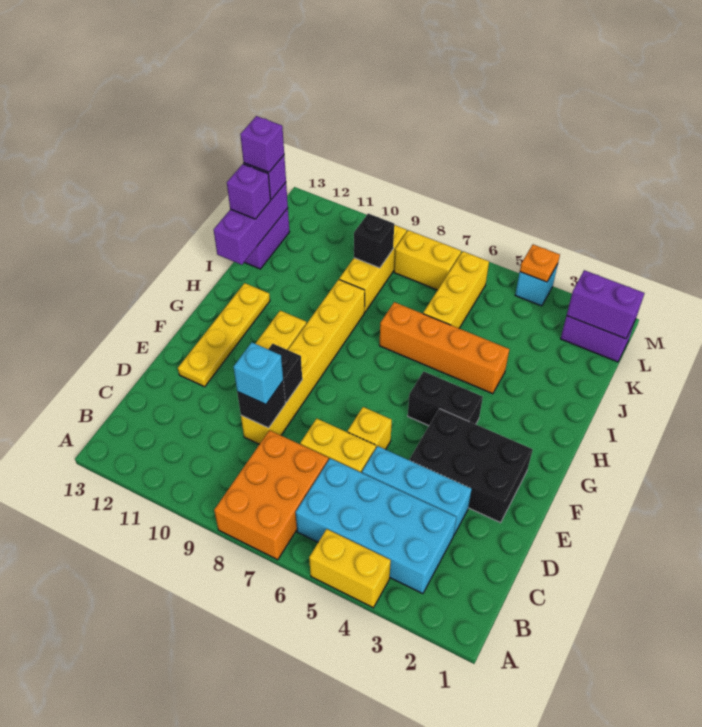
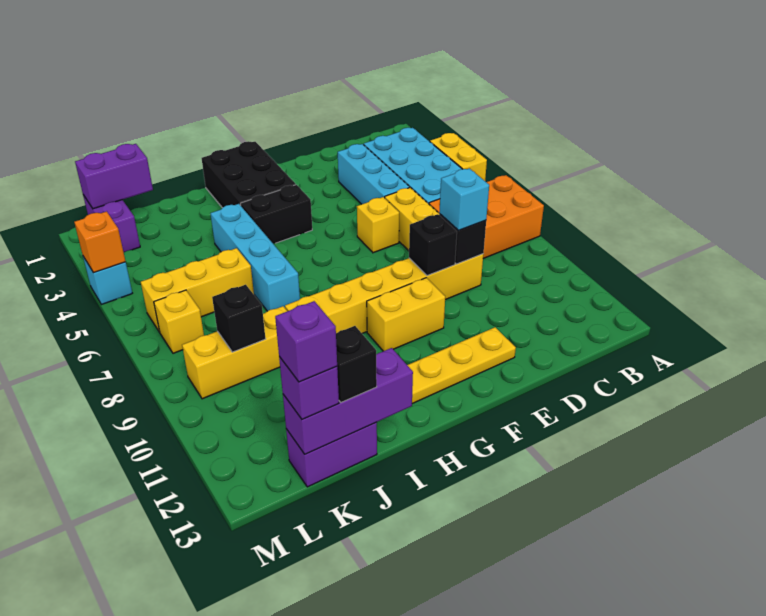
black brick E2:F4 level 1 -> black brick G1:H3 level 1
black brick G4:G5 level 1 -> black brick G4:H4 level 1
orange brick I4:I7 level 1 -> cyan brick I4:I7 level 1
purple brick J13 level 3 -> black brick J13 level 3
purple brick L1:L2 level 2 -> purple brick K1:L1 level 2
yellow brick L7:L8 level 1 -> yellow brick L7 level 1
orange plate M4 level 2 -> orange brick M4 level 2

